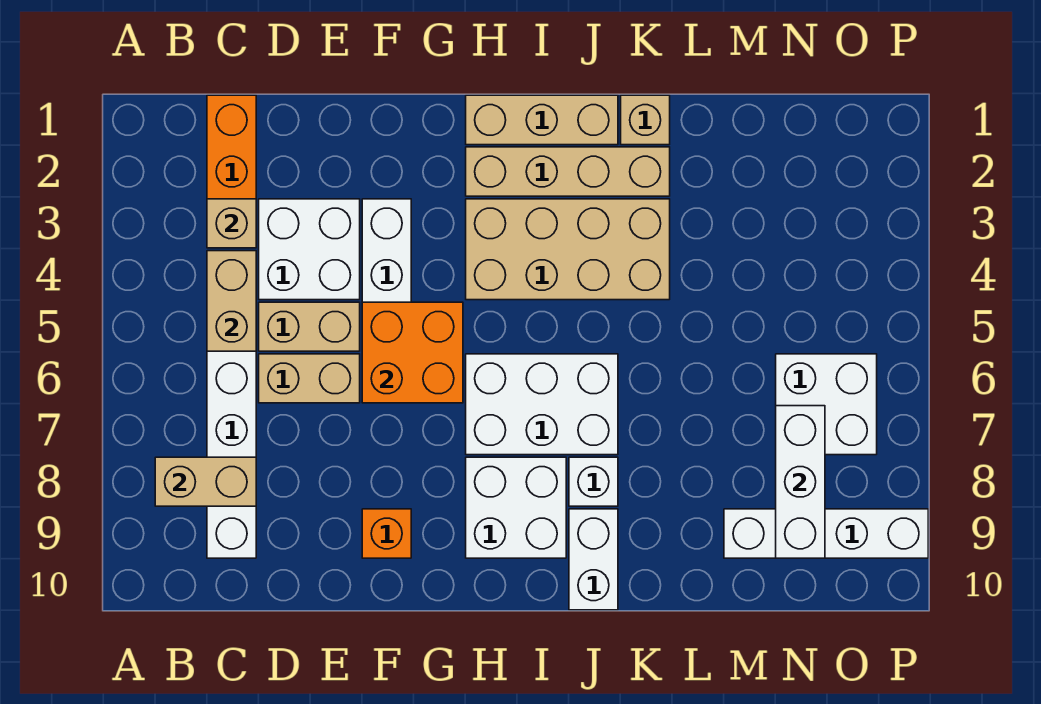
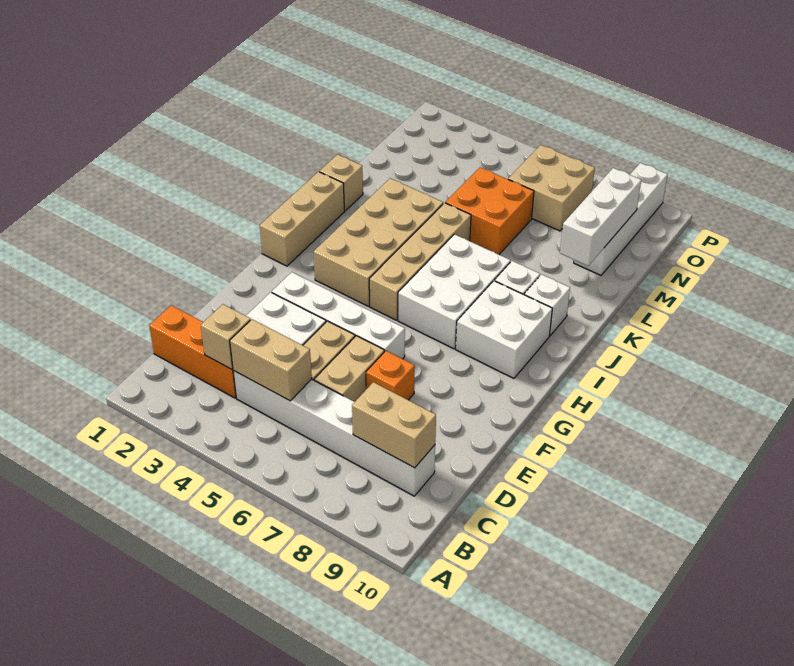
tan brick B8:C8 level 2 -> tan brick C8:C9 level 2
orange brick F5:G6 level 2 -> orange brick L5:M6 level 1
orange brick F9 level 1 -> orange brick E7 level 1
tan brick H2:K2 level 1 -> tan brick H5:K5 level 1
white brick J9:J10 level 1 -> white brick J9 level 1
white brick N6:O7 level 1 -> tan brick N6:O7 level 1
white brick N7:N9 level 2 -> white brick L9:N9 level 2

